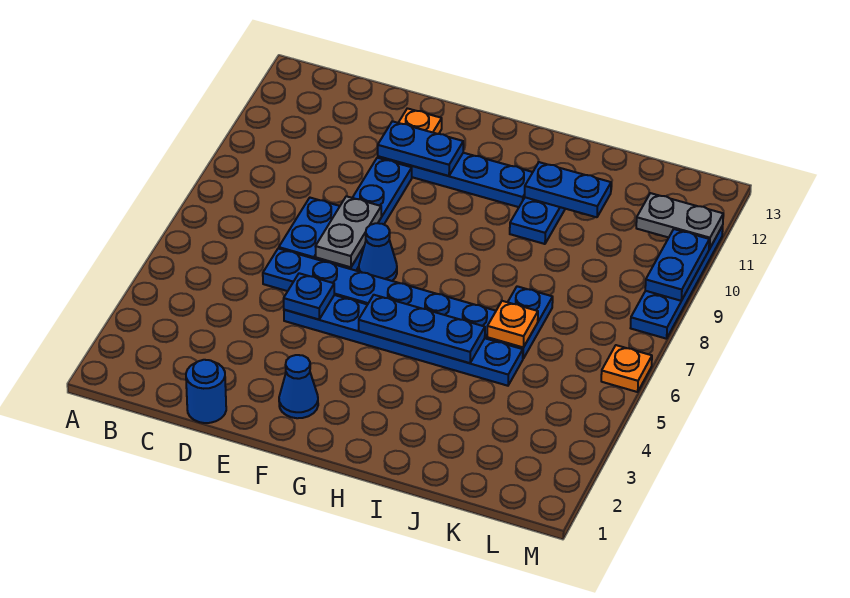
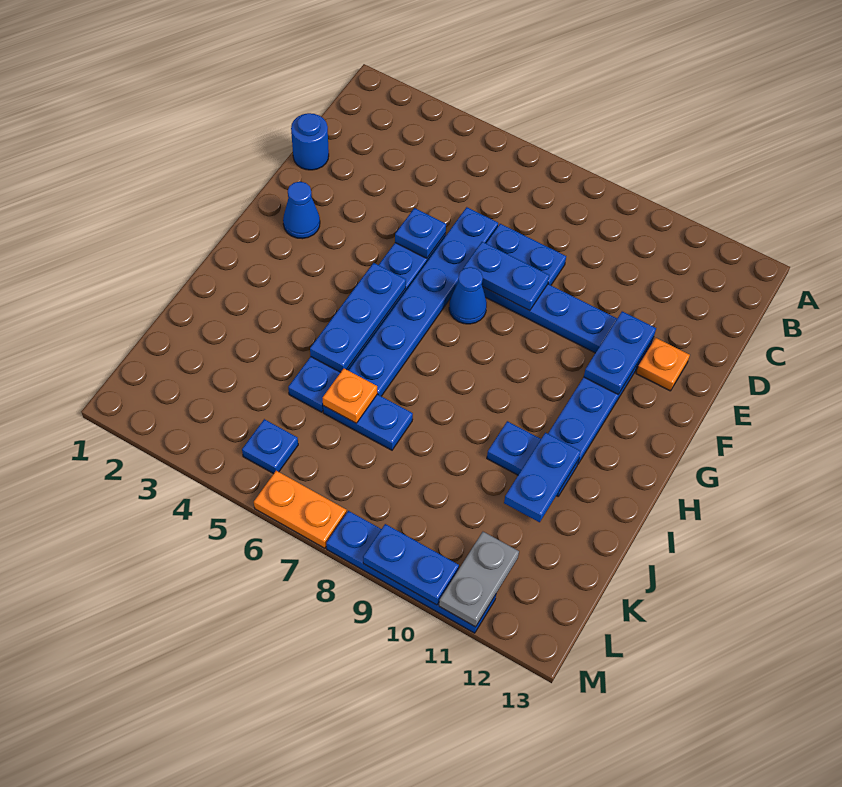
grey plate E7:E8 level 2 -> blue plate E7:E8 level 2
none -> blue plate L5 level 1
orange plate M6 level 1 -> orange plate M6:M7 level 1

